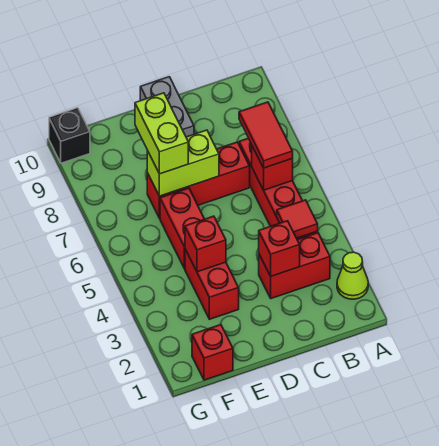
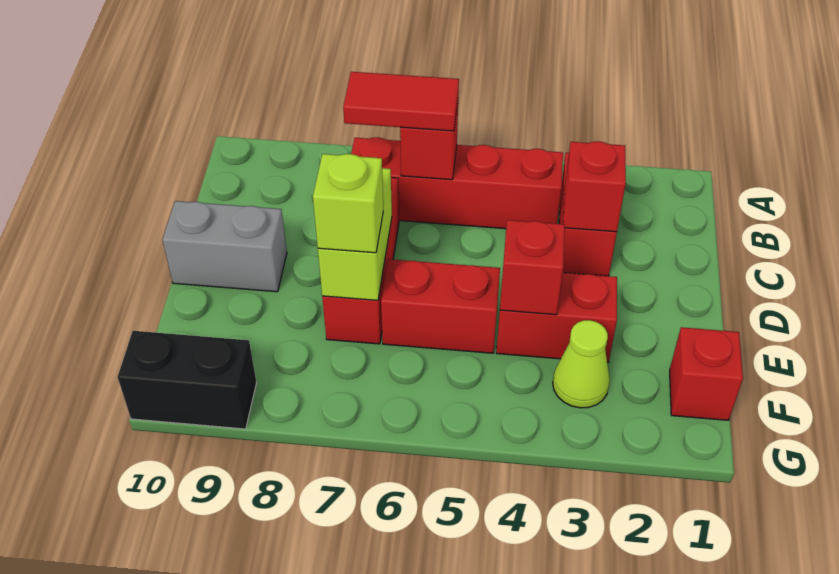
lime cone A2 level 1 -> lime cone F3 level 1
red tile B4 level 2 -> none
lime brick E7:E8 level 3 -> lime brick E7 level 3
black brick G10 level 1 -> black brick G9:G10 level 1

